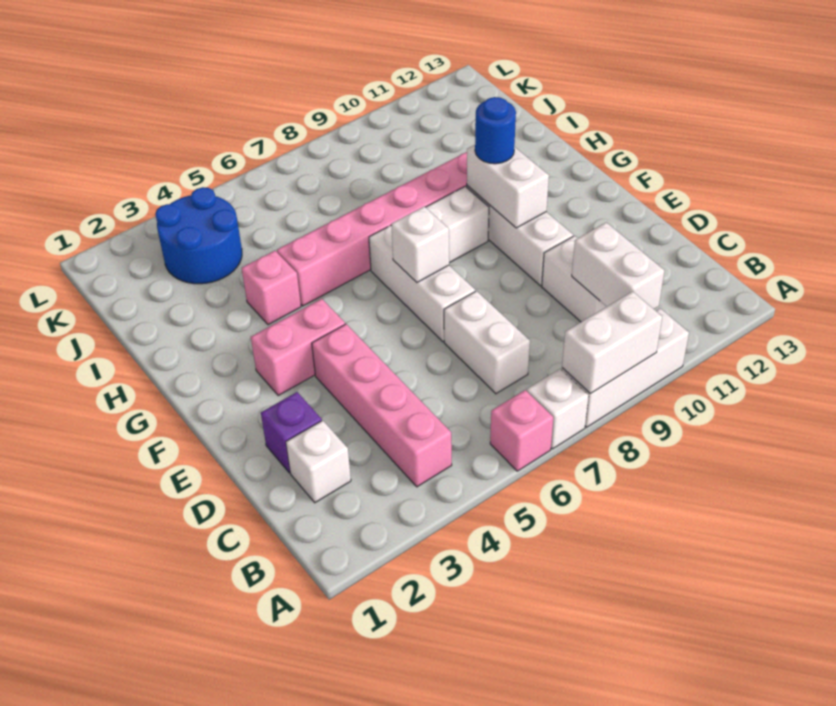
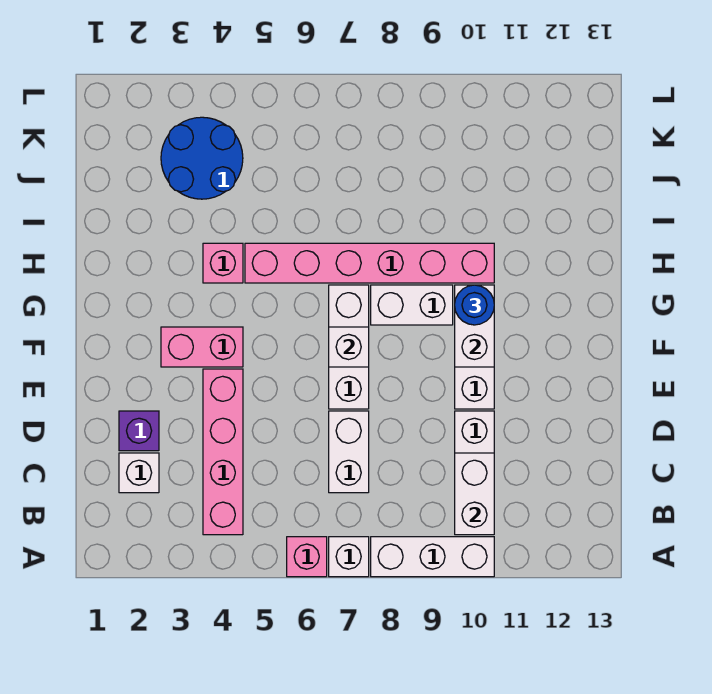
white brick A8:A9 level 2 -> none

